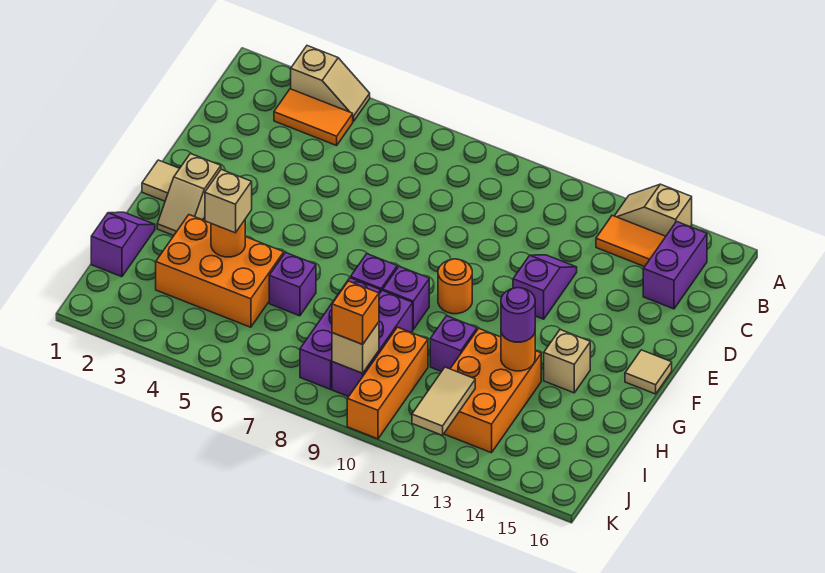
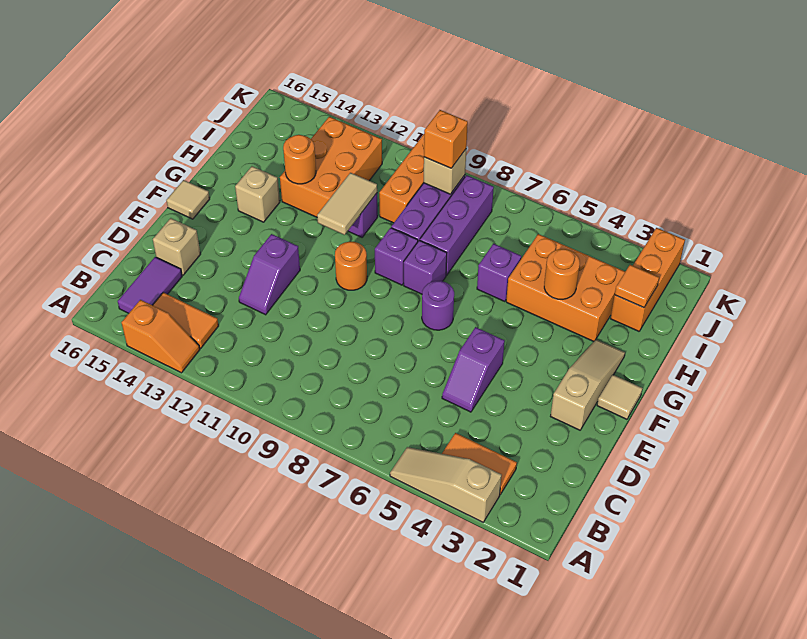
tan slope A3:A4 level 1 top 3 -> tan slope A3:A5 level 1 top 3
tan slope A13:A14 level 1 top 14 -> orange slope A13:A14 level 1 top 14
purple brick B15:C15 level 1 -> purple tile B15:C15 level 1
tan slope F2:G2 level 1 top F -> tan slope E2:G2 level 1 top E
purple slope H1:I1 level 1 top I -> purple slope D5:E5 level 1 top E
tan brick H4 level 3 -> tan brick D15 level 1
purple round brick H13 level 3 -> purple round brick F7 level 1
none -> orange brick I2:K2 level 1
none -> orange tile I2 level 2
tan tile J12:K12 level 2 -> tan tile G11:H11 level 2

